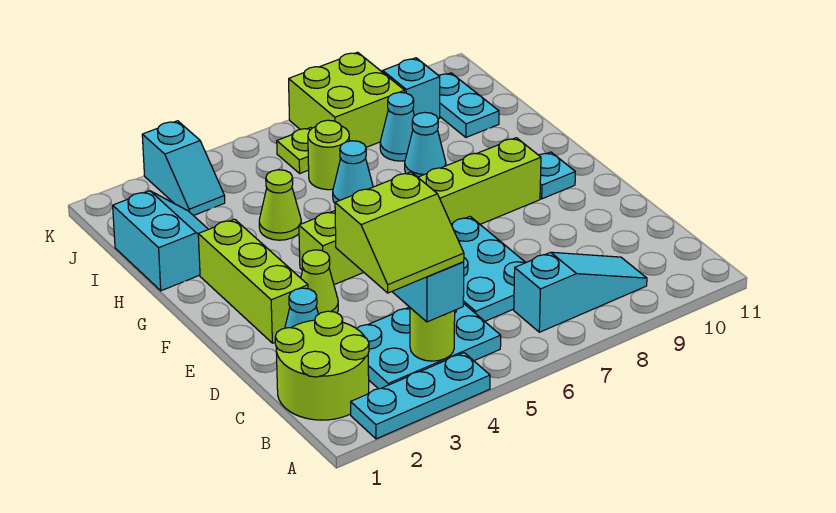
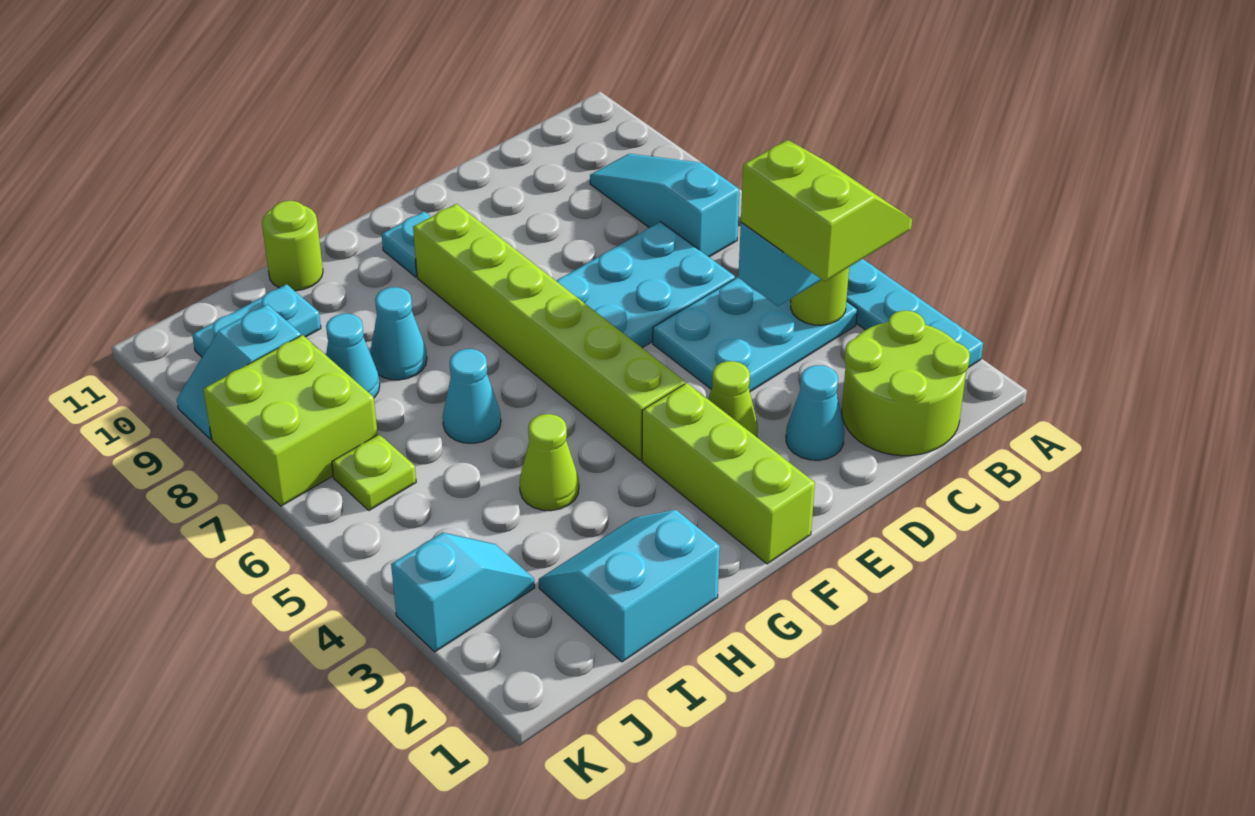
cyan plate B3:C5 level 1 -> cyan plate B4:D5 level 1
lime brick E2:G2 level 1 -> lime brick F1:F3 level 1
lime round brick I6 level 1 -> lime round brick H11 level 1

